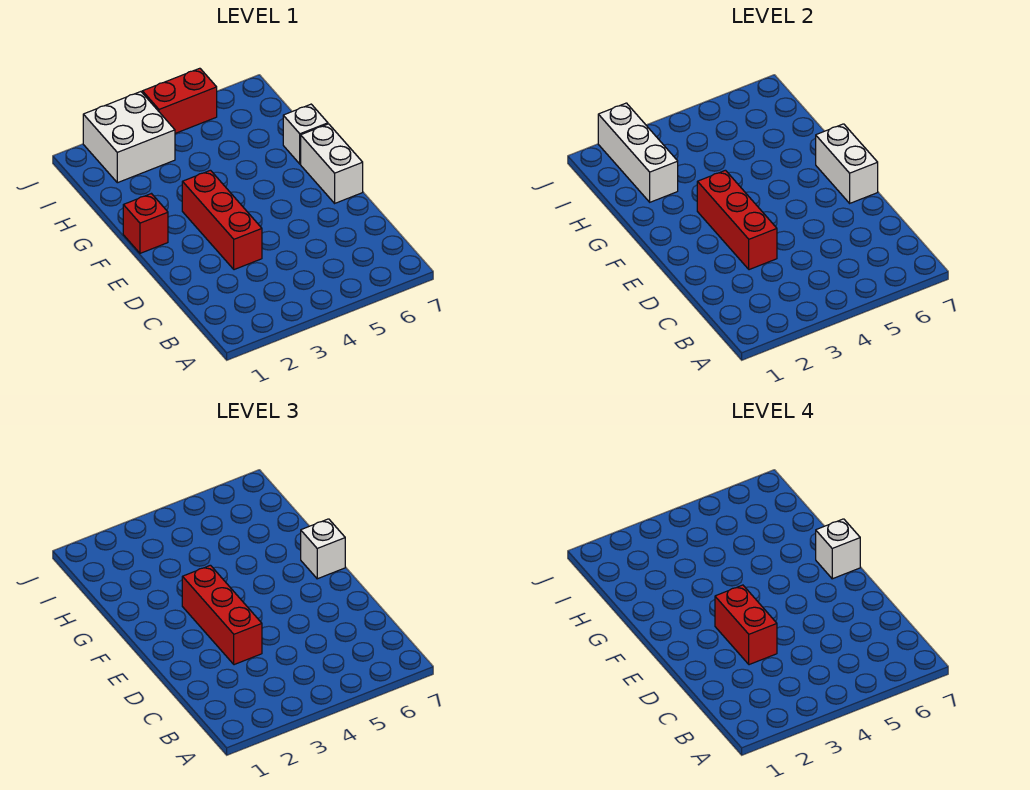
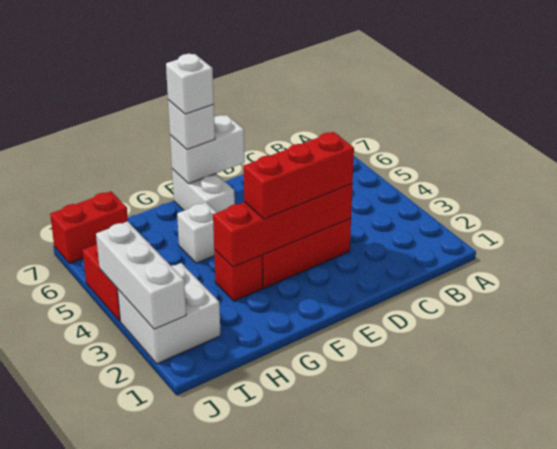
red brick D3:F3 level 2 -> red brick D3:G3 level 2
red brick D3:E3 level 4 -> red brick I7:J7 level 1
white brick E7:F7 level 1 -> white brick F6:F7 level 1
red brick F1 level 1 -> red brick G3 level 1
white brick G7 level 1 -> white brick G5 level 1
white brick H2:J2 level 2 -> white brick J2:J4 level 2

